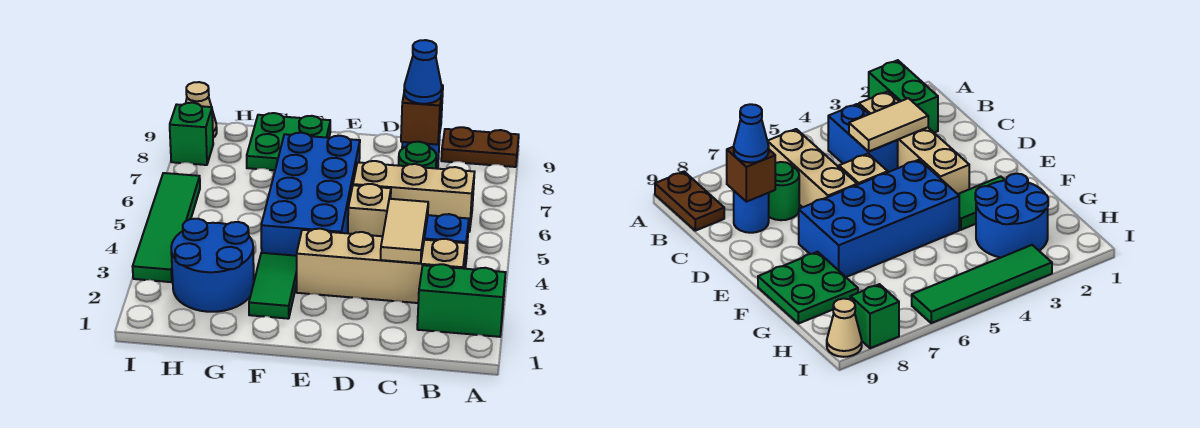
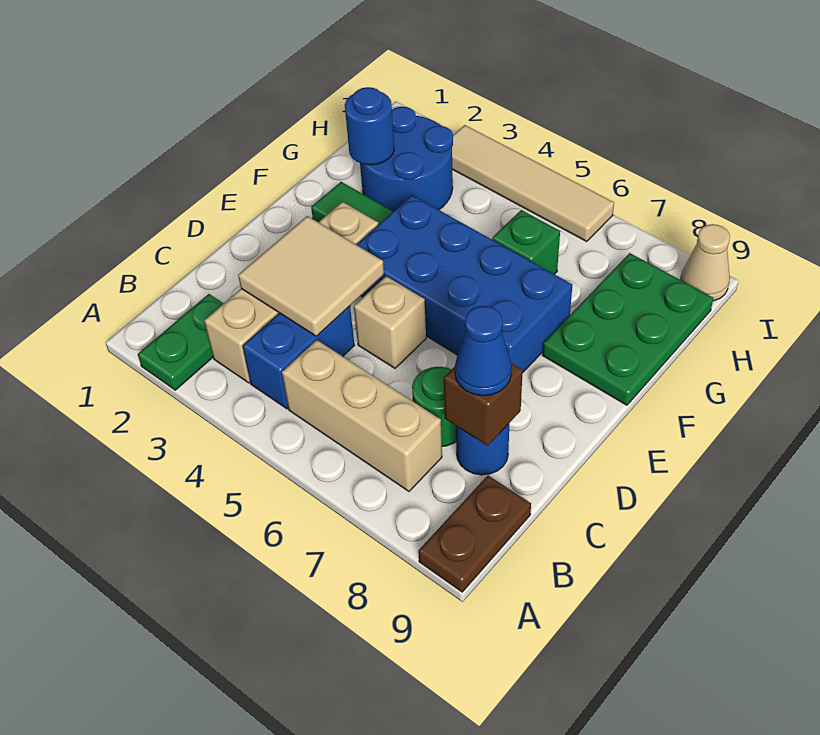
green brick A2:B2 level 1 -> green plate A2:B2 level 1
tan brick B6:D6 level 1 -> tan brick B5:B7 level 1
tan tile C3:C4 level 2 -> tan tile C3:D4 level 2
green plate F8:G9 level 1 -> green plate F8:H9 level 1
none -> blue round brick G2 level 2
green tile I3:I6 level 1 -> tan tile I3:I6 level 1
green brick I8 level 1 -> green brick G6 level 1

